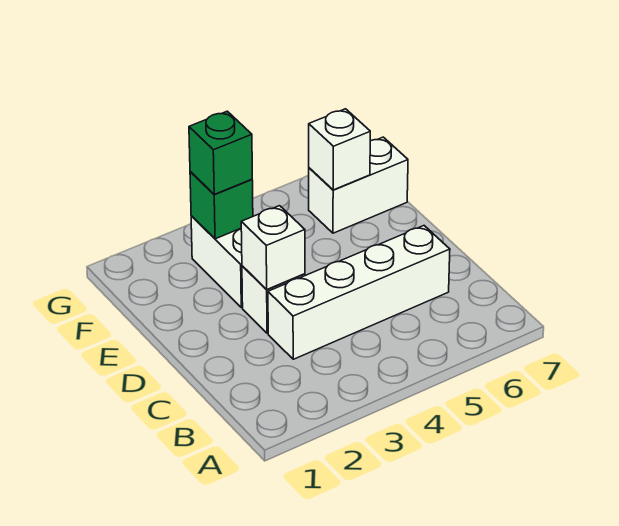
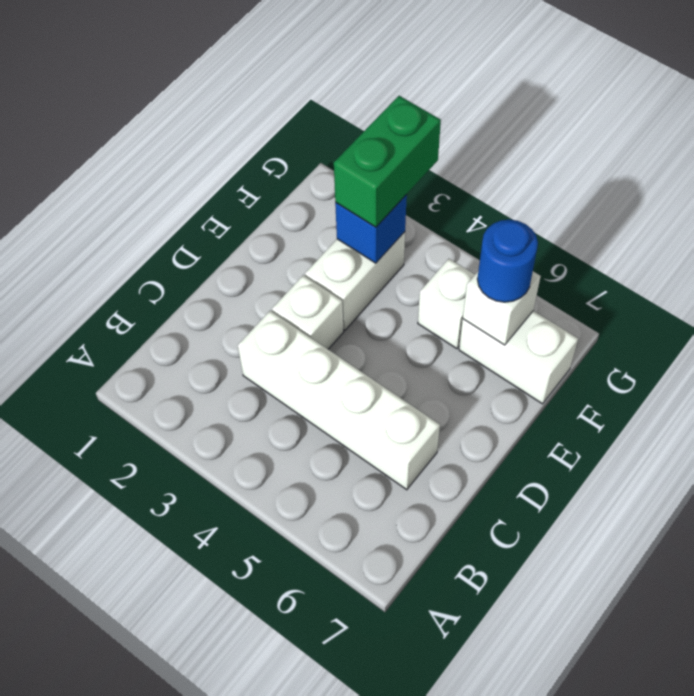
white brick D3 level 2 -> white brick F5 level 1
green brick F3 level 2 -> blue brick F3 level 2
green brick F3 level 3 -> green brick F3:G3 level 3
none -> blue round brick F6 level 3

